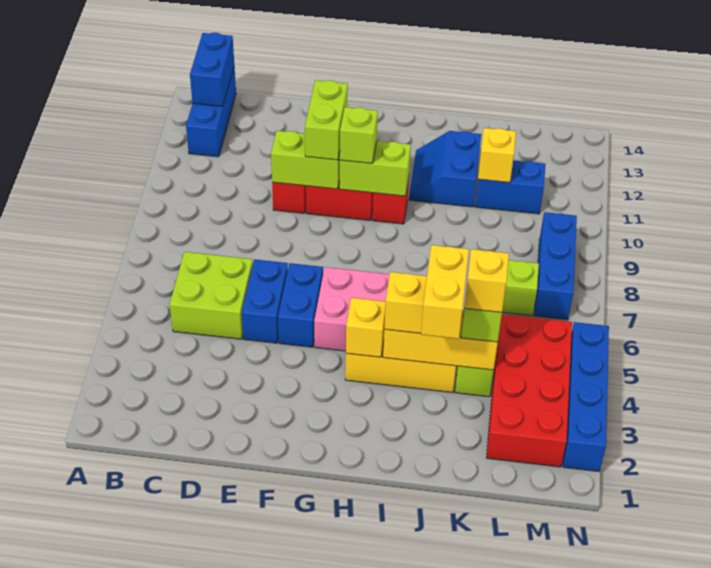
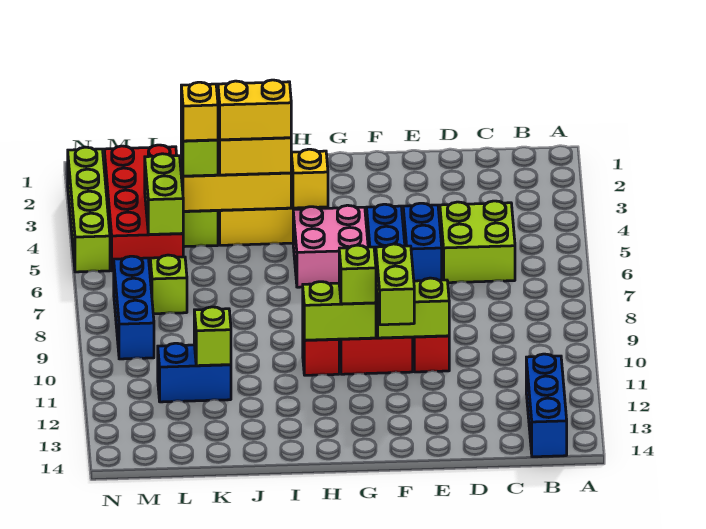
blue brick B13:B14 level 2 -> none
blue slope I11:J12 level 1 top J -> none
yellow brick J3:J4 level 4 -> yellow brick I4:J4 level 4
yellow brick K11 level 2 -> lime brick K11 level 2
none -> lime brick L4:L5 level 2
blue brick N2:N5 level 1 -> lime brick N2:N5 level 1

